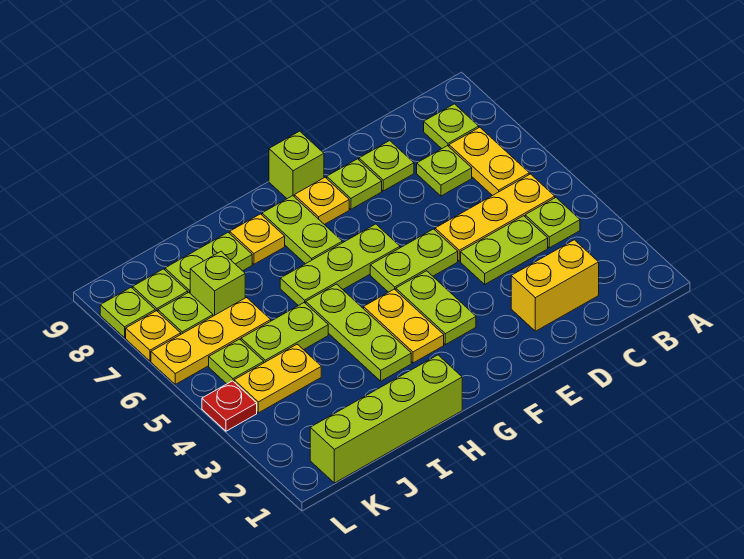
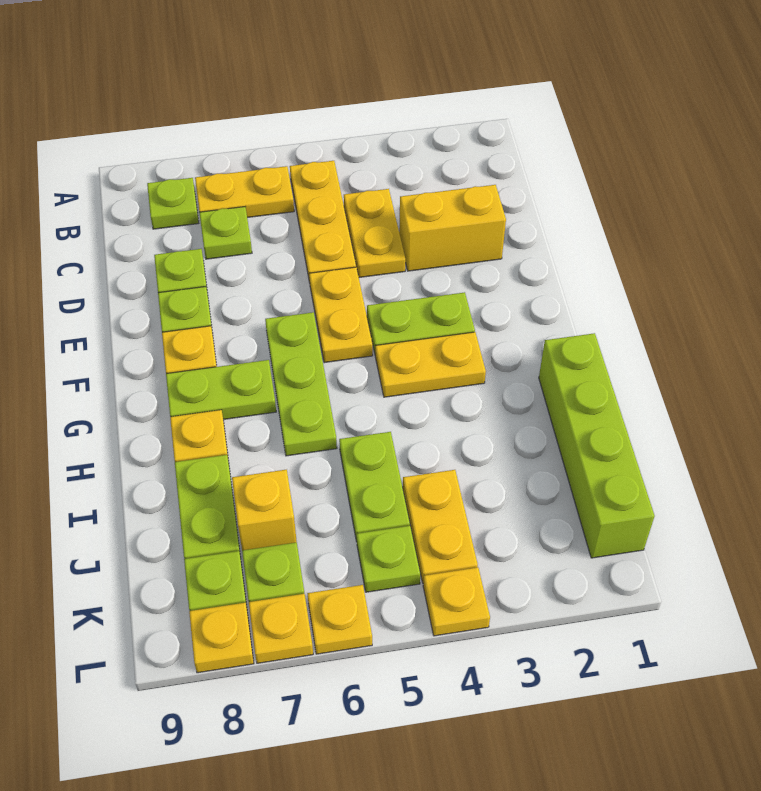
lime plate B4 level 1 -> none
yellow brick C2:D2 level 1 -> yellow brick D2:D3 level 1
lime plate C4:D4 level 1 -> yellow plate C4:D4 level 1
lime plate E5:F5 level 1 -> yellow plate E5:F5 level 1
lime brick F9 level 1 -> none
lime plate H3:H5 level 1 -> none
yellow plate J6:L6 level 1 -> yellow plate L6 level 1
lime brick J7 level 1 -> yellow brick J7 level 1
red plate L4 level 1 -> yellow plate L4 level 1
lime plate L8 level 1 -> yellow plate L8 level 1

